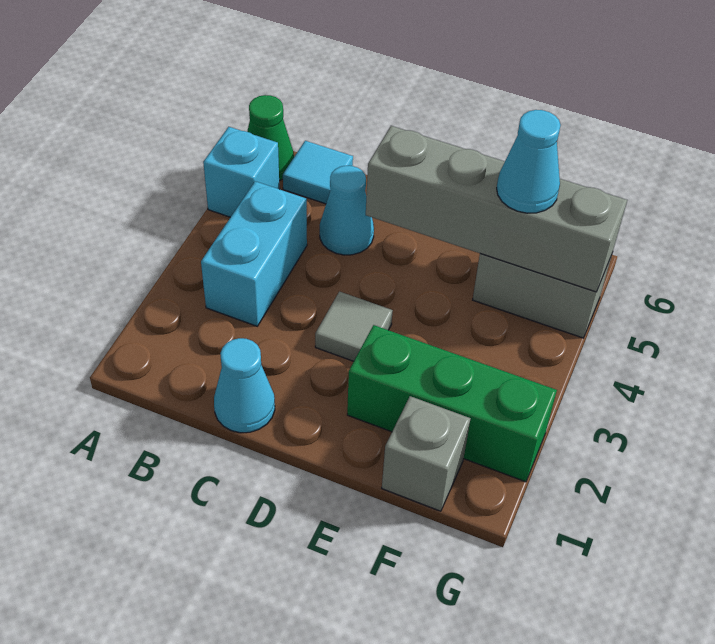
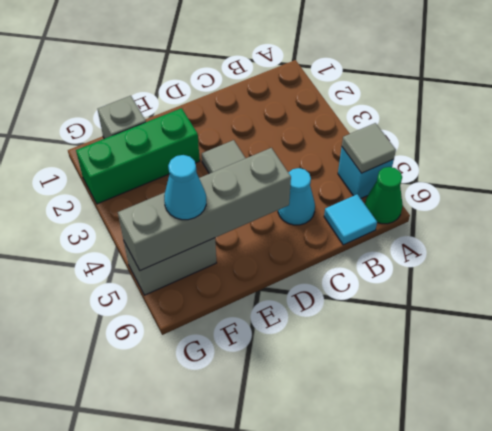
none -> grey tile A5 level 2
cyan brick B3:B4 level 1 -> none
cyan cone C1 level 1 -> none

